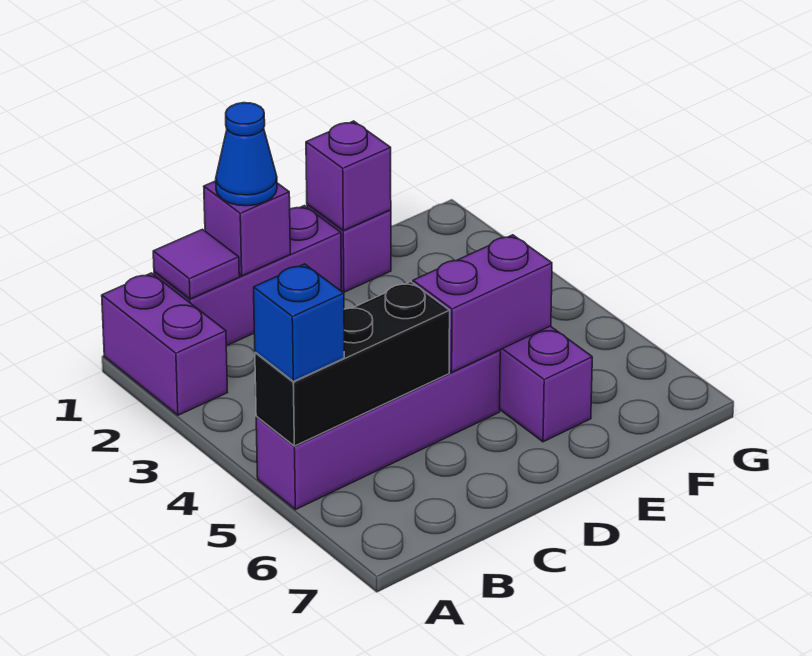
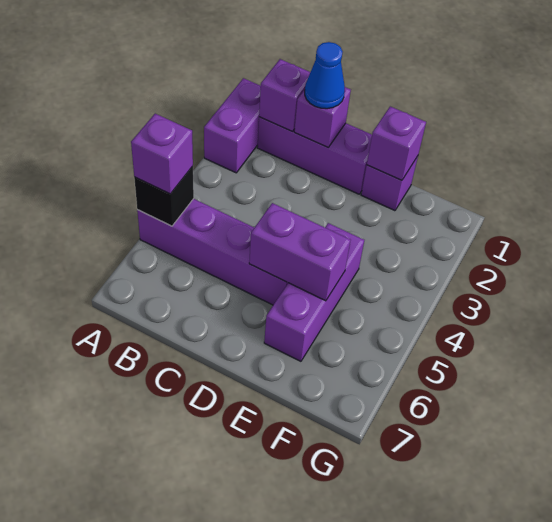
black brick A5:C5 level 2 -> black brick A5 level 2
blue brick A5 level 3 -> purple brick A5 level 3
purple tile B1 level 2 -> purple brick B1 level 2

